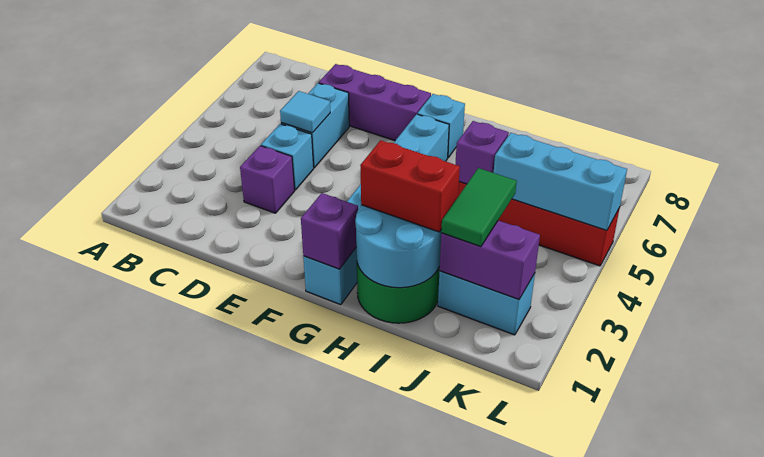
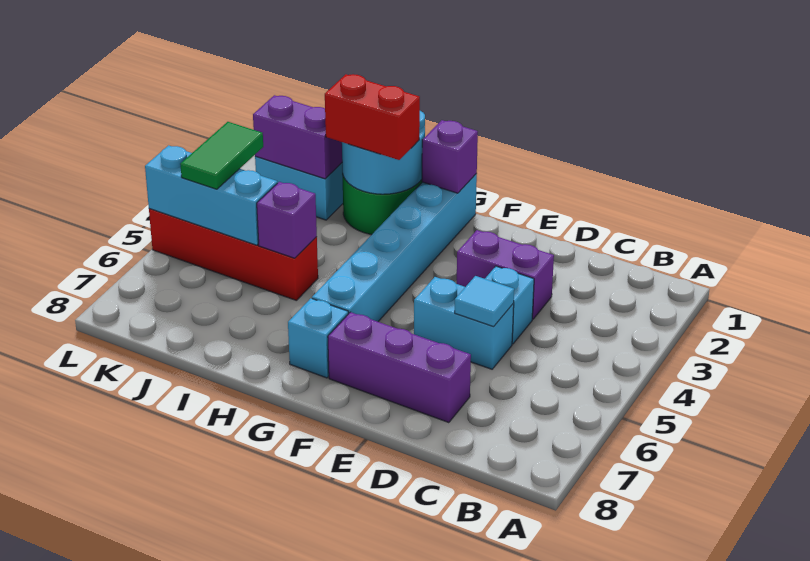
purple brick D3 level 1 -> purple brick D3:E3 level 1
cyan brick D5:D6 level 1 -> cyan brick D5:E5 level 1
green tile J2:J3 level 3 -> green tile K4:K5 level 3

